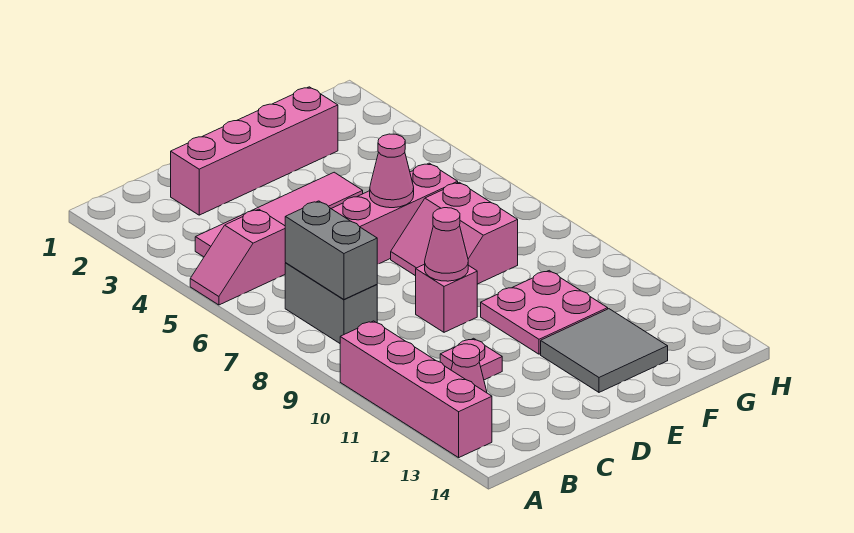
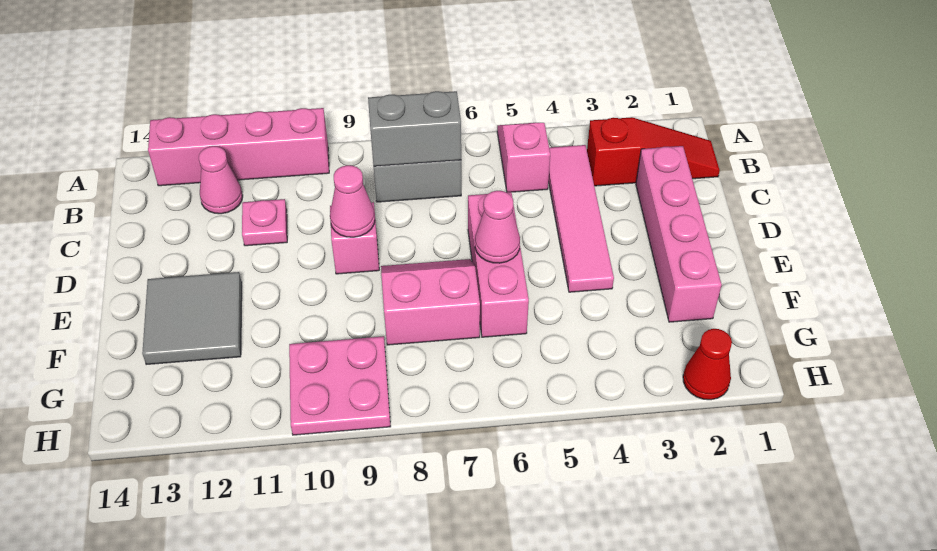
none -> red slope B1:B3 level 1 top 3
pink plate E10:F11 level 1 -> pink plate G9:H10 level 1
none -> red cone H2 level 1

